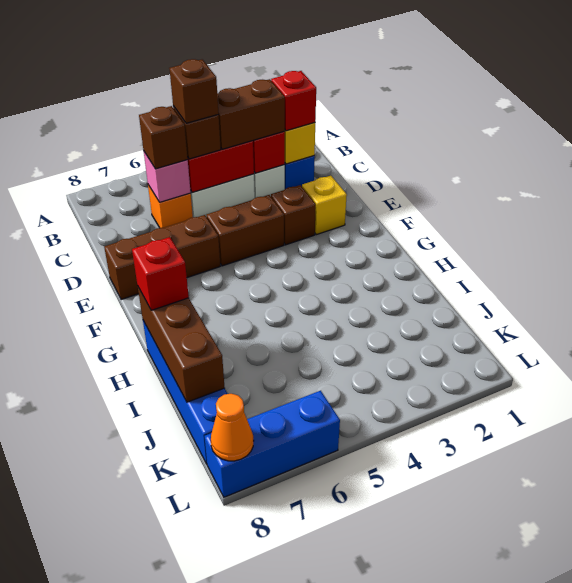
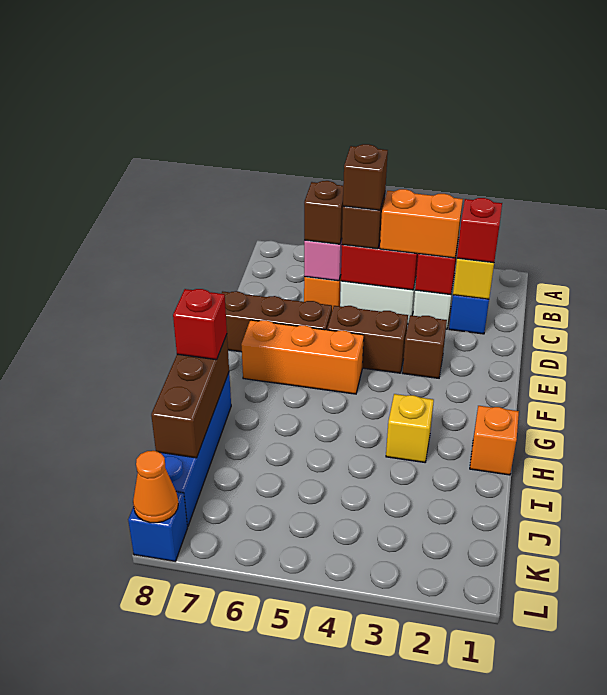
brown brick C3:C4 level 3 -> orange brick C3:C4 level 3
yellow brick E2 level 1 -> yellow brick H3 level 1
none -> orange brick F5:F7 level 1
none -> orange brick H1 level 1
blue brick L6:L8 level 1 -> blue brick L8 level 1

